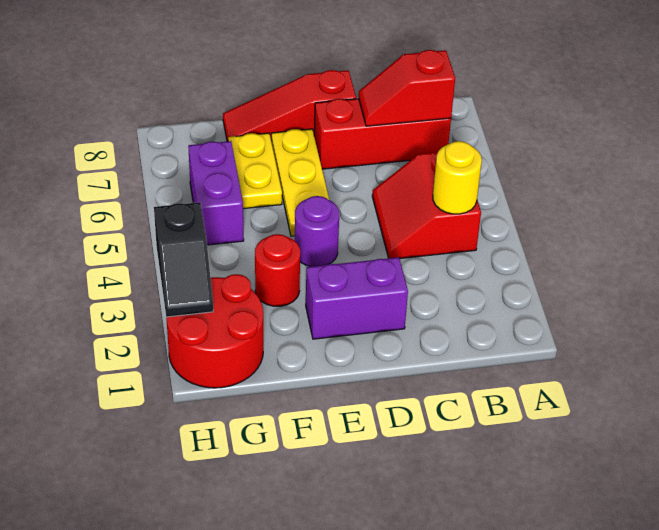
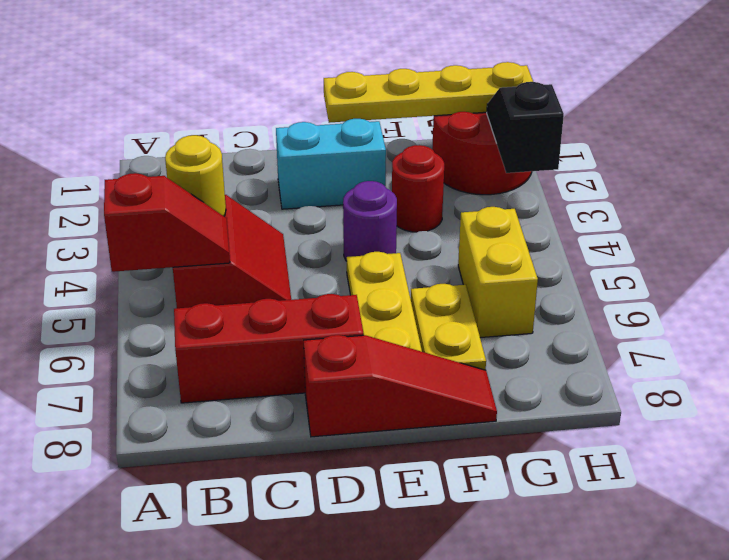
red slope B7:C7 level 2 top B -> red slope A5:B5 level 2 top A
purple brick D2:E2 level 1 -> cyan brick D2:E2 level 1
none -> yellow plate E1:H1 level 2
purple brick G5:G6 level 1 -> yellow brick G5:G6 level 1

